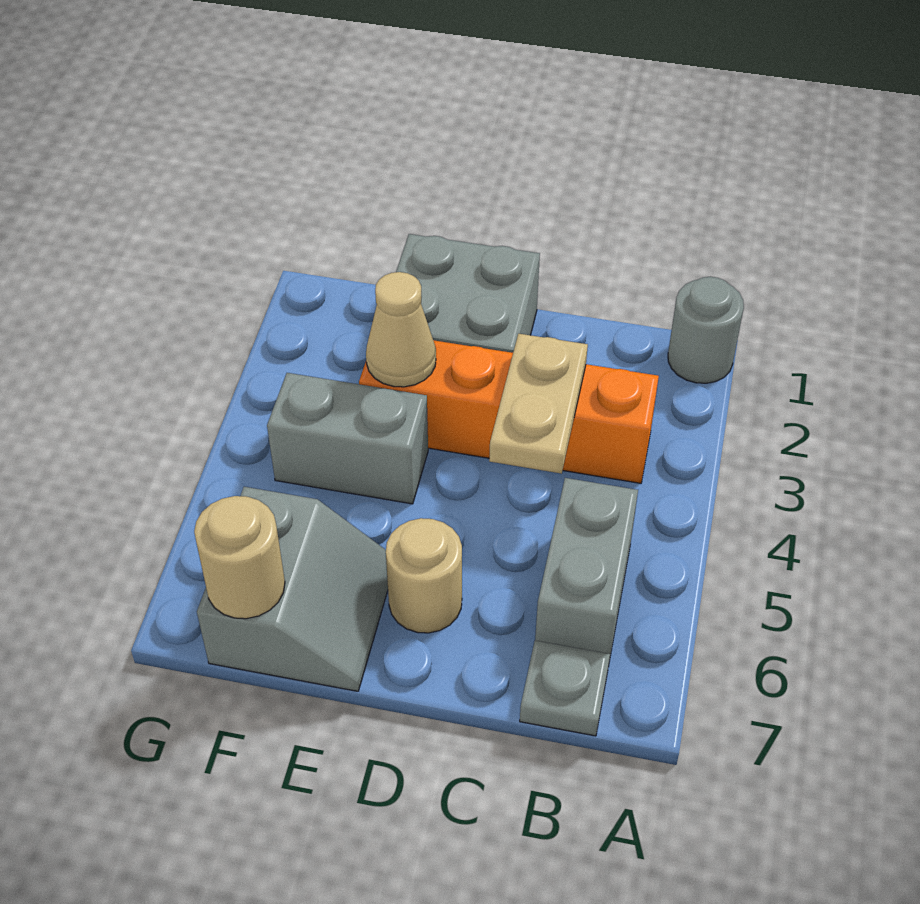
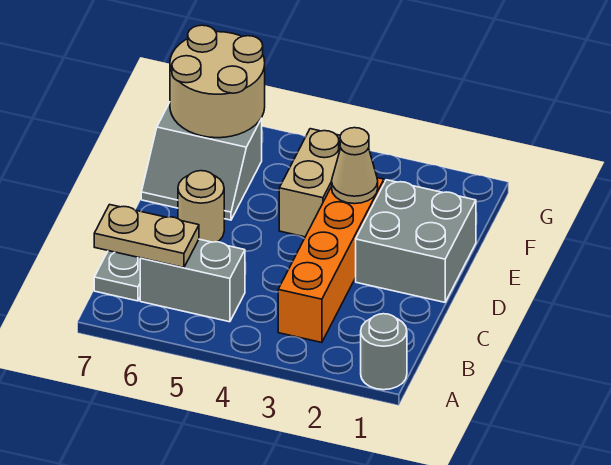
tan plate C3:C4 level 2 -> tan plate B6:B7 level 2
grey brick E4:F4 level 1 -> tan brick E4:F4 level 1
tan round brick F7 level 2 -> tan round brick F6:G7 level 2

